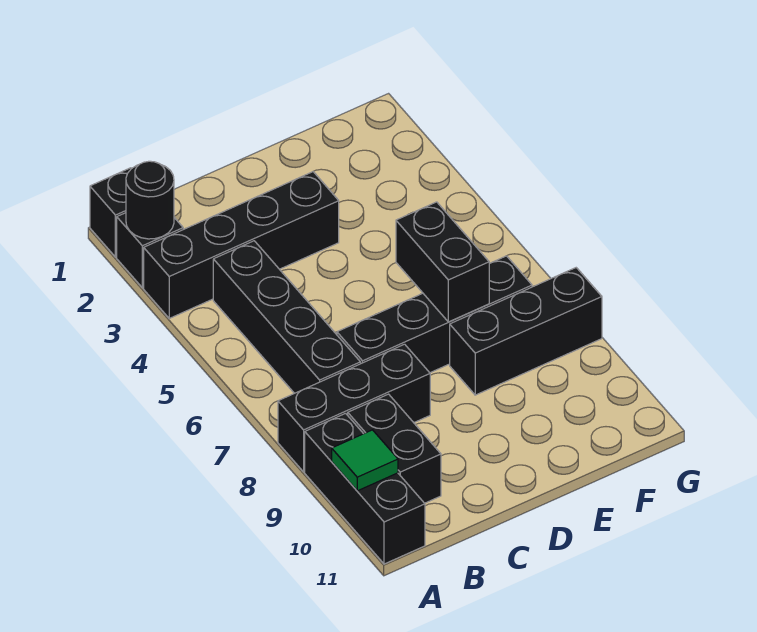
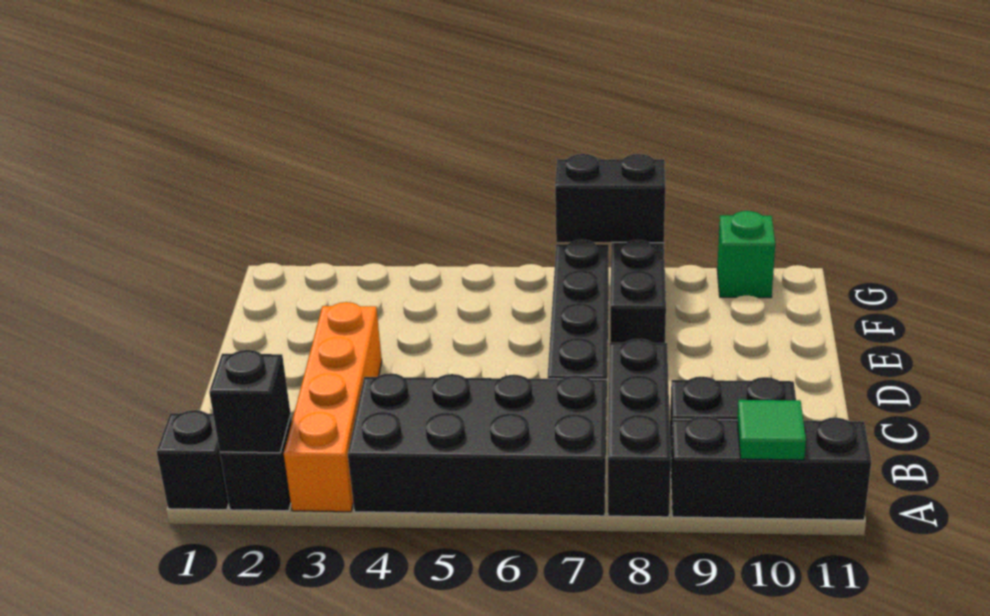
black round brick A2 level 2 -> black brick A2 level 2
black brick A3:D3 level 1 -> orange brick A3:D3 level 1
black brick B4:B7 level 1 -> black brick A4:B7 level 1
black brick E6:E7 level 2 -> black brick G7:G8 level 2
none -> green brick G10 level 1

